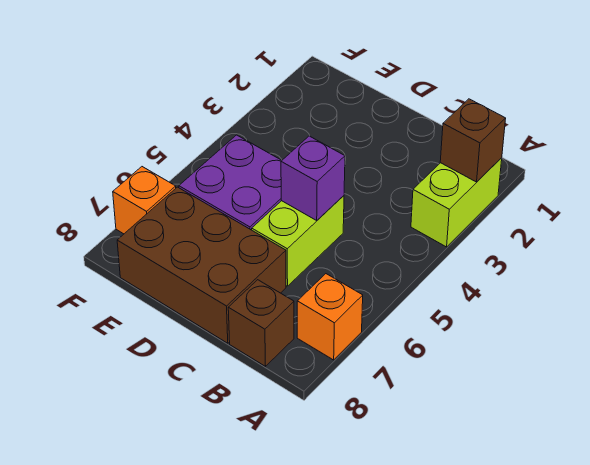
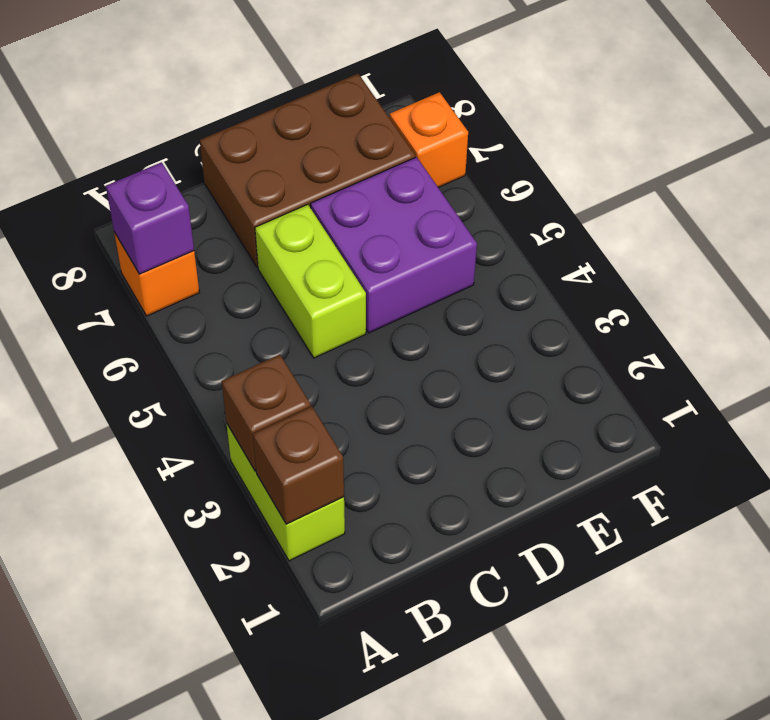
brown brick B8 level 1 -> brown brick A3 level 2
purple brick C5 level 2 -> purple brick A7 level 2

